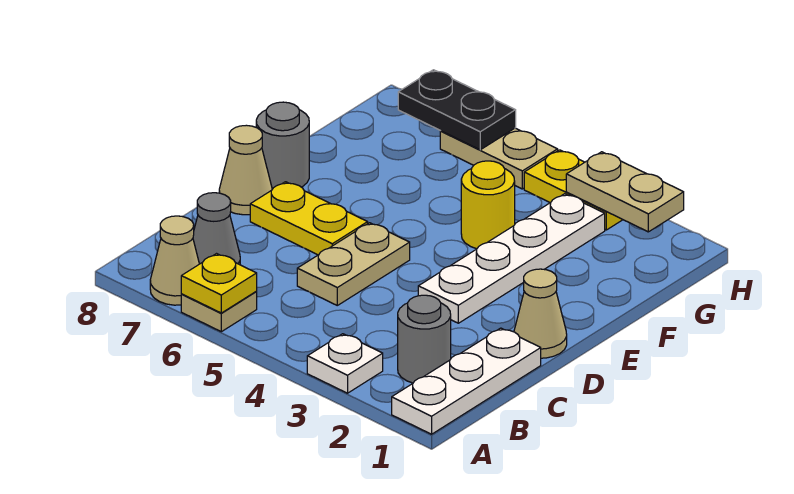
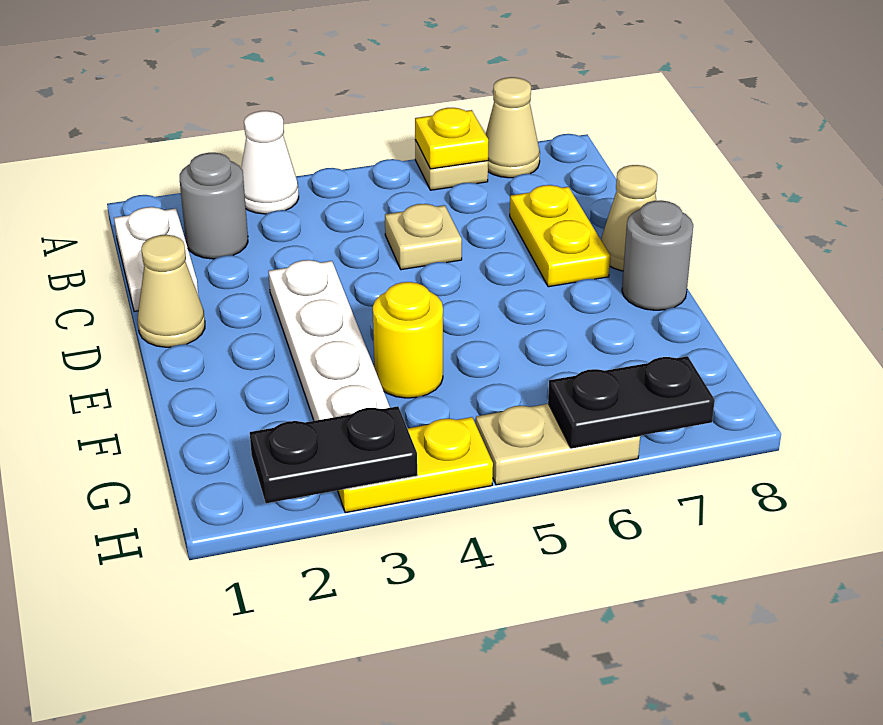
white plate A1:C1 level 1 -> white plate B1:C1 level 1
white plate A3 level 1 -> white cone A3 level 1
grey cone B7 level 1 -> none
tan plate C5:D5 level 1 -> tan plate C5 level 1
yellow plate D6:D7 level 1 -> yellow plate C7:D7 level 1
tan plate H2:H3 level 2 -> black plate H2:H3 level 2

